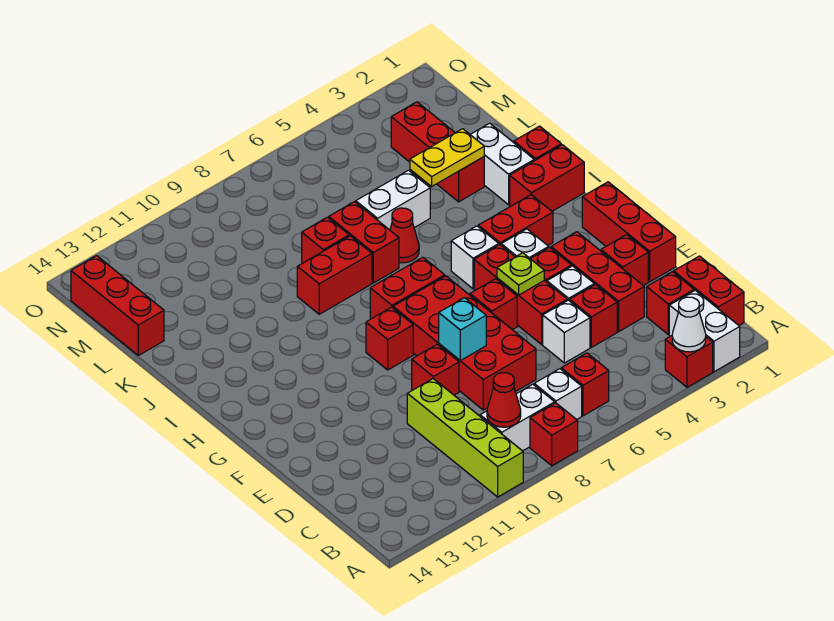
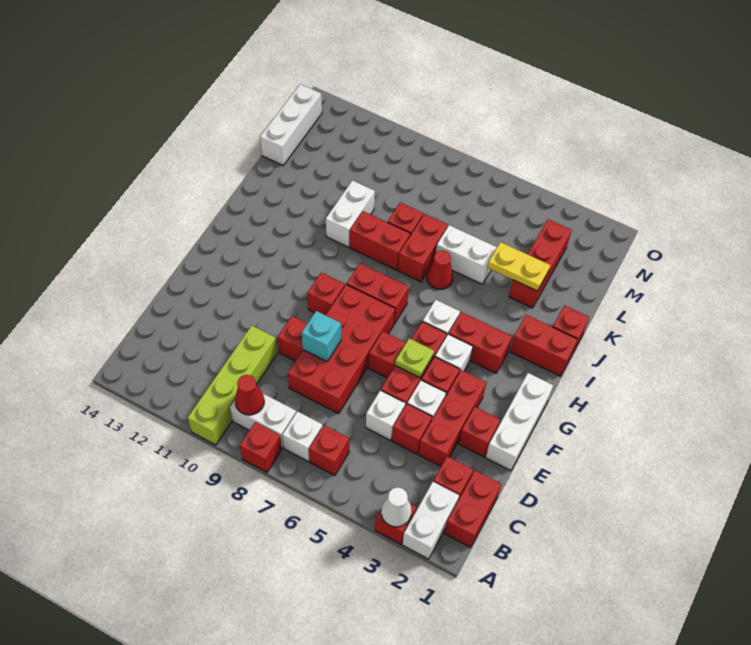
red brick E1:G1 level 1 -> white brick E1:G1 level 1
white brick J2:K2 level 1 -> white brick J10:K10 level 1
red brick L14:N14 level 1 -> white brick L14:N14 level 1

